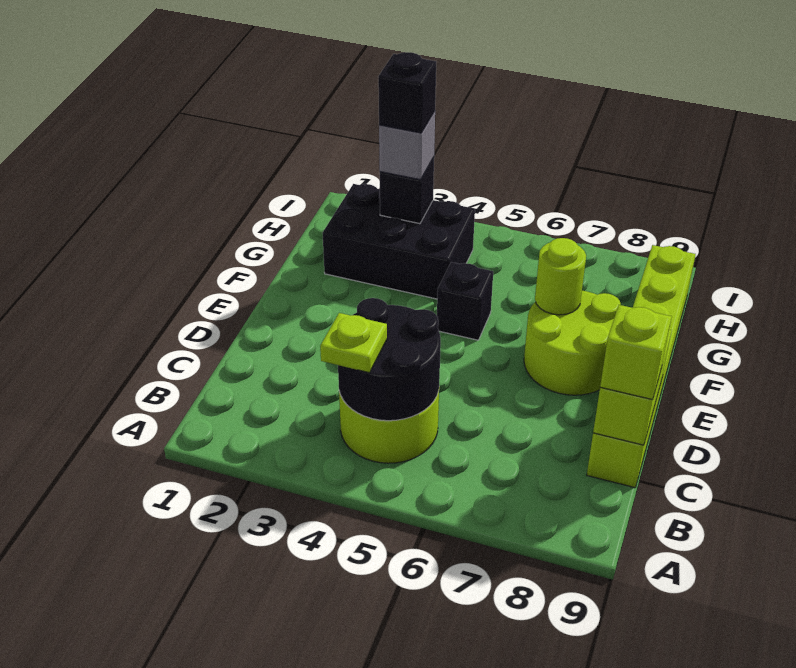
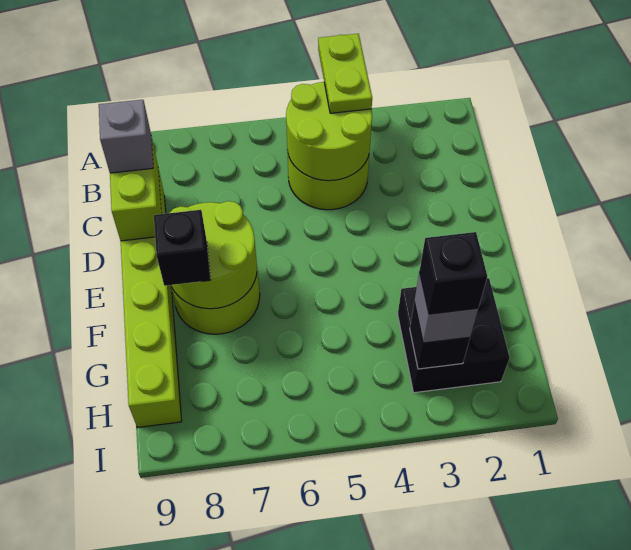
black round brick B4:C5 level 2 -> lime round brick B4:C5 level 2
lime plate B4 level 3 -> lime plate A4:B4 level 3
lime brick C9 level 3 -> grey brick C9 level 3
black brick F5 level 1 -> black brick F8 level 3
lime round brick F7 level 2 -> lime round brick E7:F8 level 2
black brick G2:H4 level 1 -> black brick G2:H3 level 1

